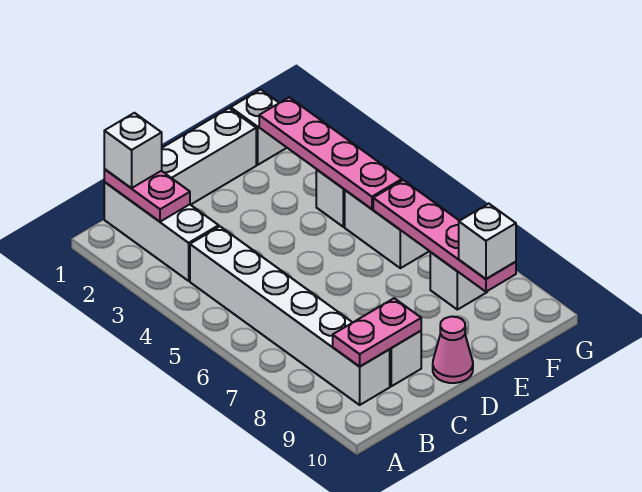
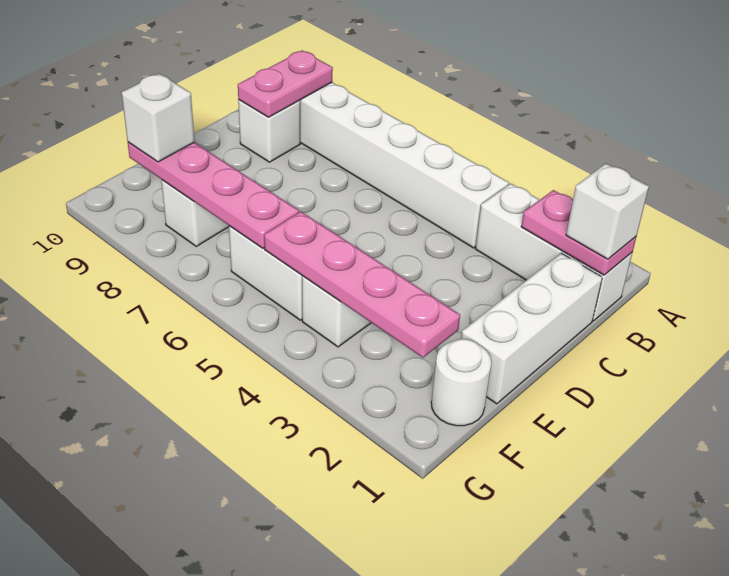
pink cone D10 level 1 -> none
white brick F1 level 1 -> white round brick F1 level 1

